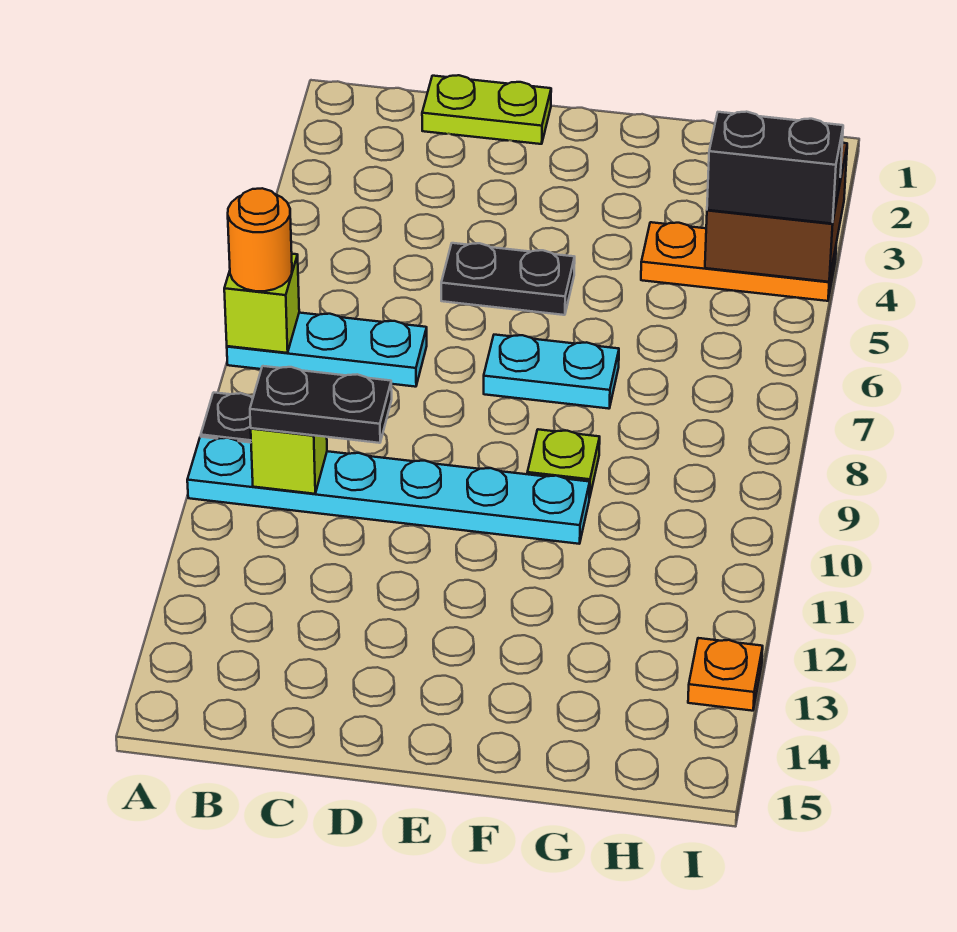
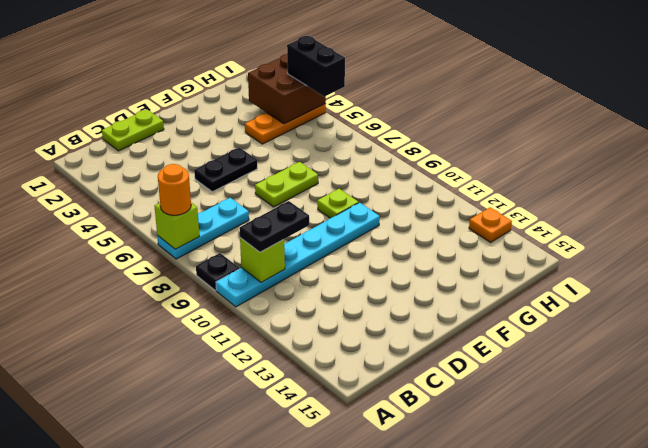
cyan plate E7:F7 level 1 -> lime plate E7:F7 level 1
black brick H4:I4 level 3 -> black brick I4:I5 level 3

